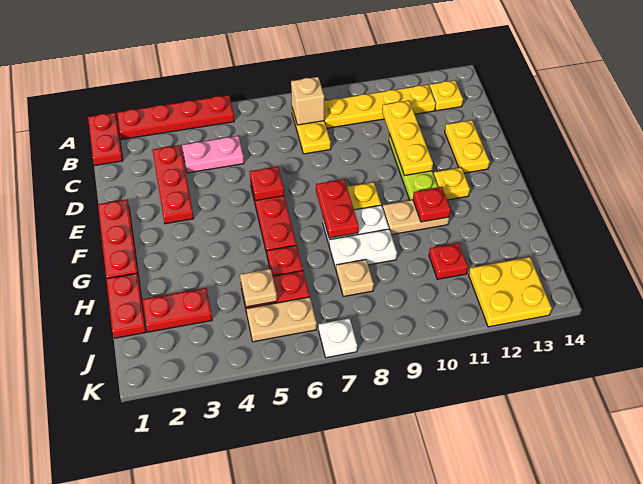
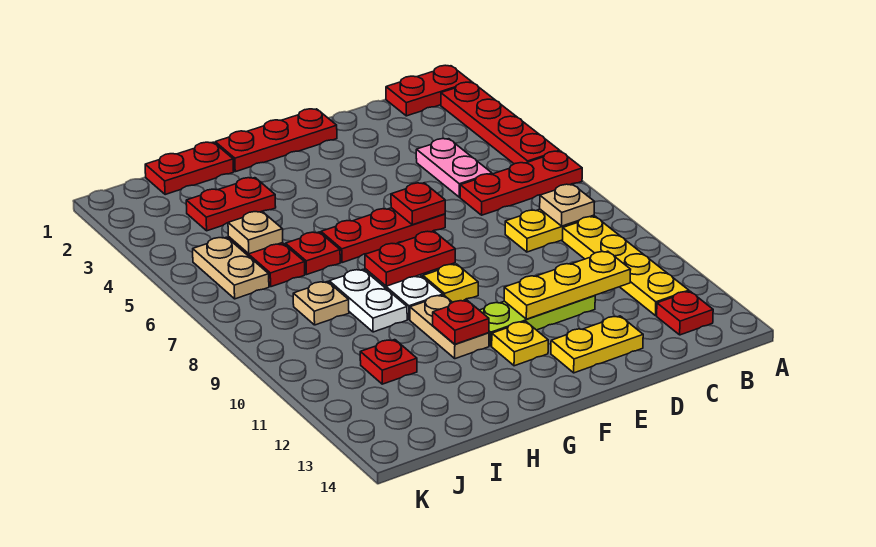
tan brick B8 level 2 -> tan plate B8 level 2
yellow plate B13 level 1 -> red plate B13 level 1
red plate C3:E3 level 1 -> red plate A6:C6 level 1
red plate I2:I3 level 1 -> red plate H3:I3 level 1
yellow plate J12:K13 level 1 -> none
white plate K7 level 1 -> none

